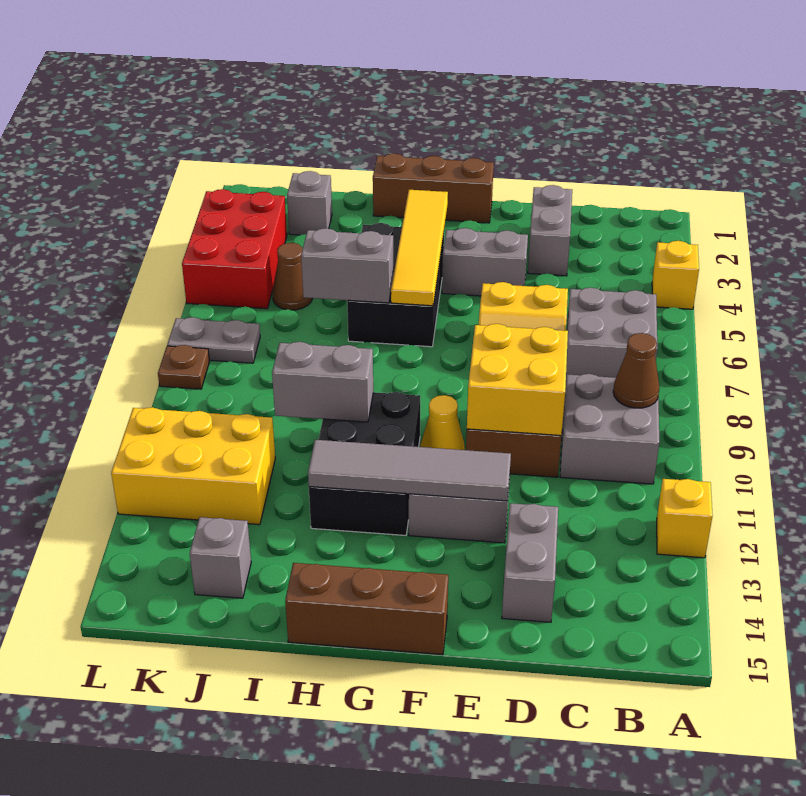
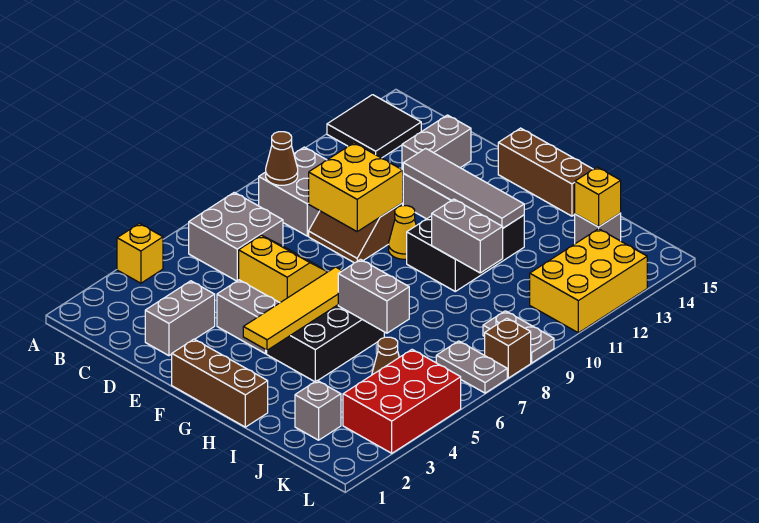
yellow brick A12 level 1 -> yellow brick J14 level 2
none -> black tile A13:B14 level 1
yellow brick J11:L12 level 1 -> yellow brick K11:L13 level 1
none -> grey plate K9:L9 level 1
brown plate L8 level 1 -> brown brick L8 level 1

